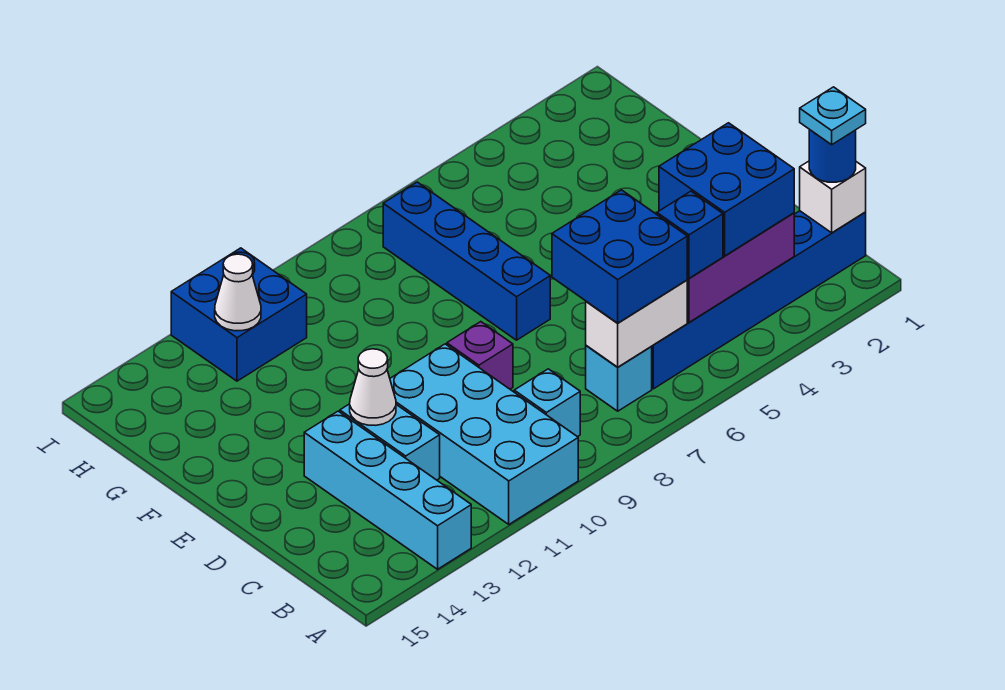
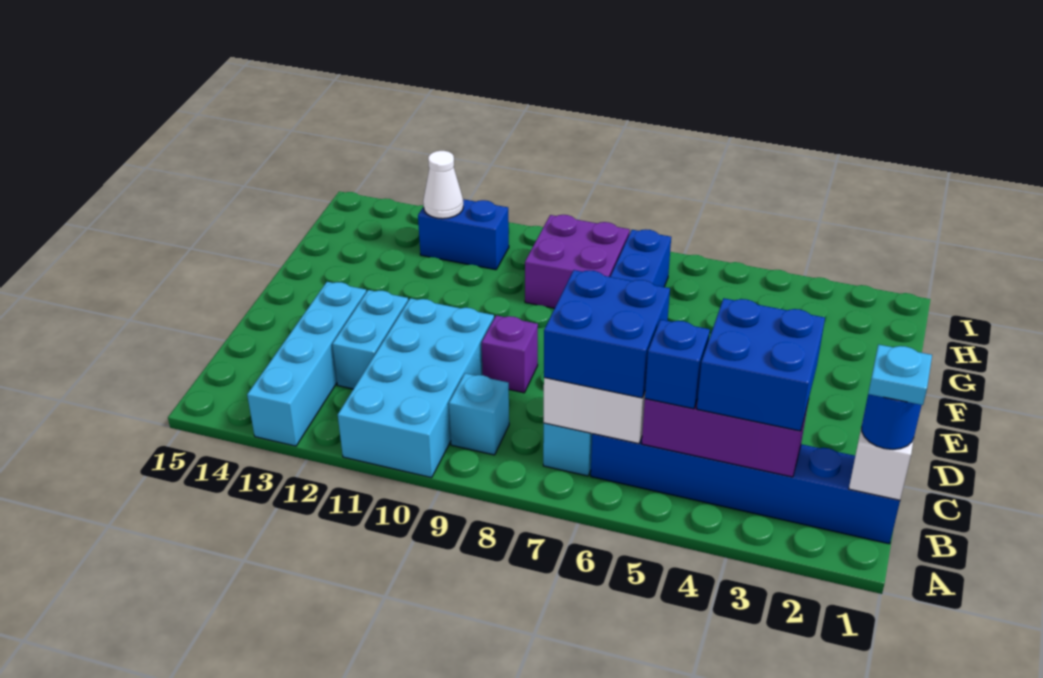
white cone D12 level 2 -> none
none -> purple brick G8:H9 level 1
blue brick H11:I12 level 1 -> blue brick H11:H12 level 1

